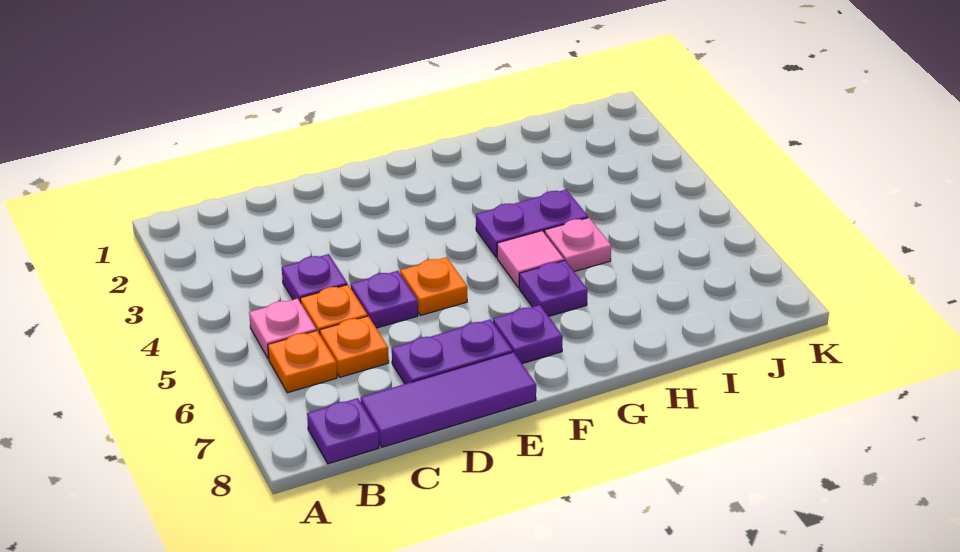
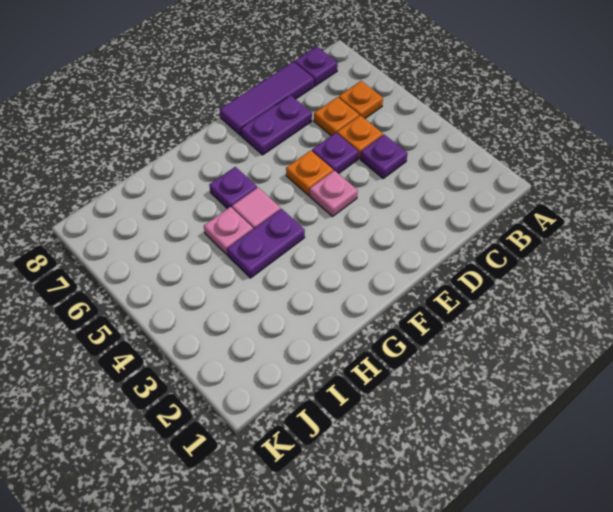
pink plate B5 level 1 -> pink plate E4 level 1
purple plate F7 level 1 -> none

